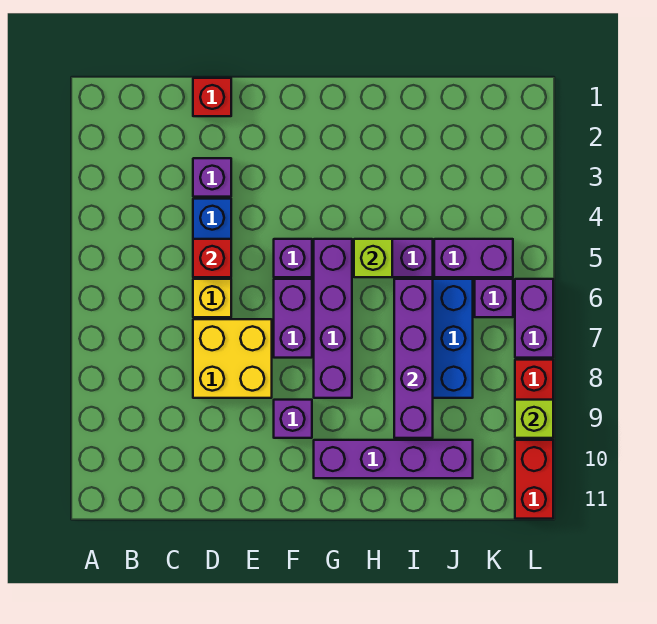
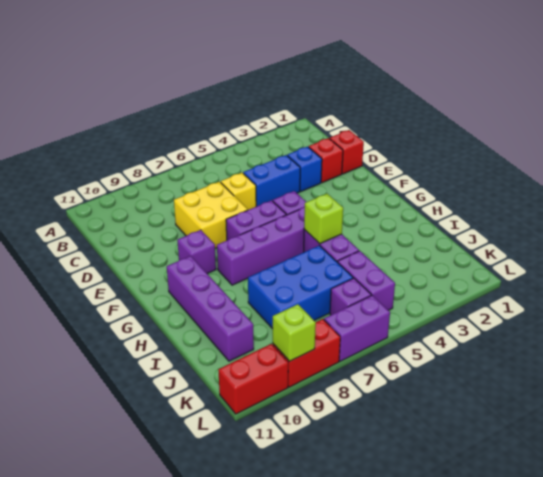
purple brick D3 level 1 -> blue brick D3 level 1
red brick D5 level 2 -> red brick D2 level 1
purple brick I6:I9 level 2 -> none

